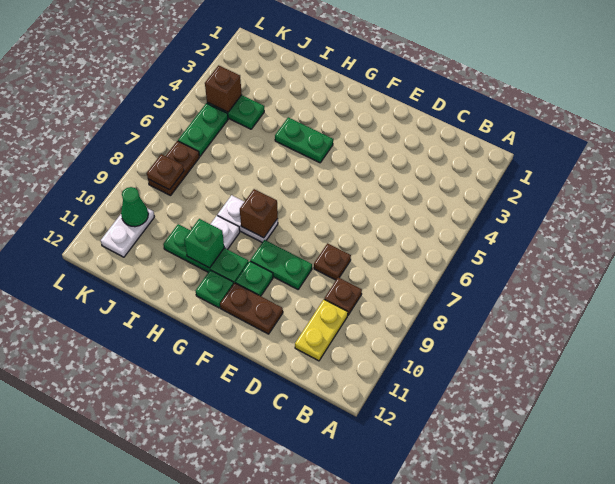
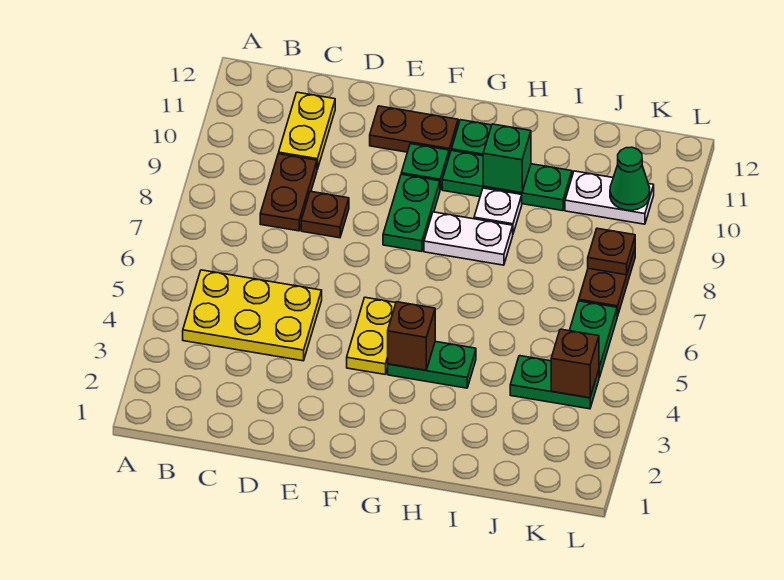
none -> yellow plate B4:D5 level 1
brown plate C9 level 1 -> brown plate C8:C9 level 1
green plate E9:F9 level 1 -> green plate F8:F9 level 1
none -> yellow plate F4:F5 level 1
brown brick G8 level 2 -> brown brick G4 level 2
white plate K10:K11 level 1 -> white plate J10:K10 level 1

